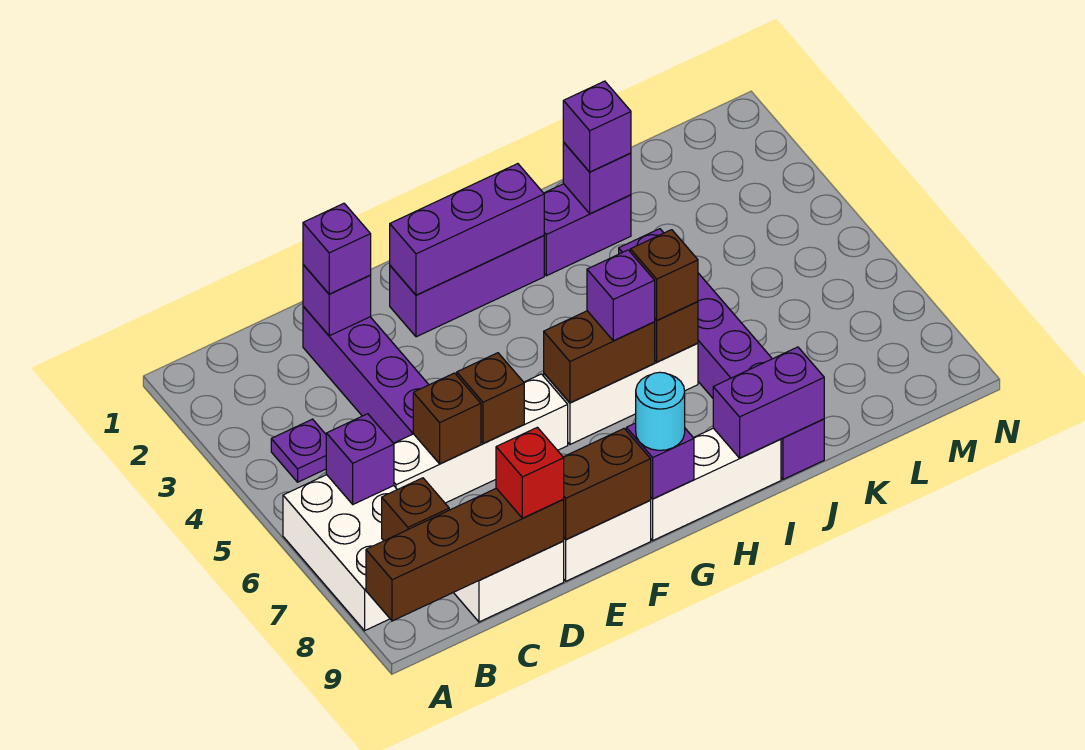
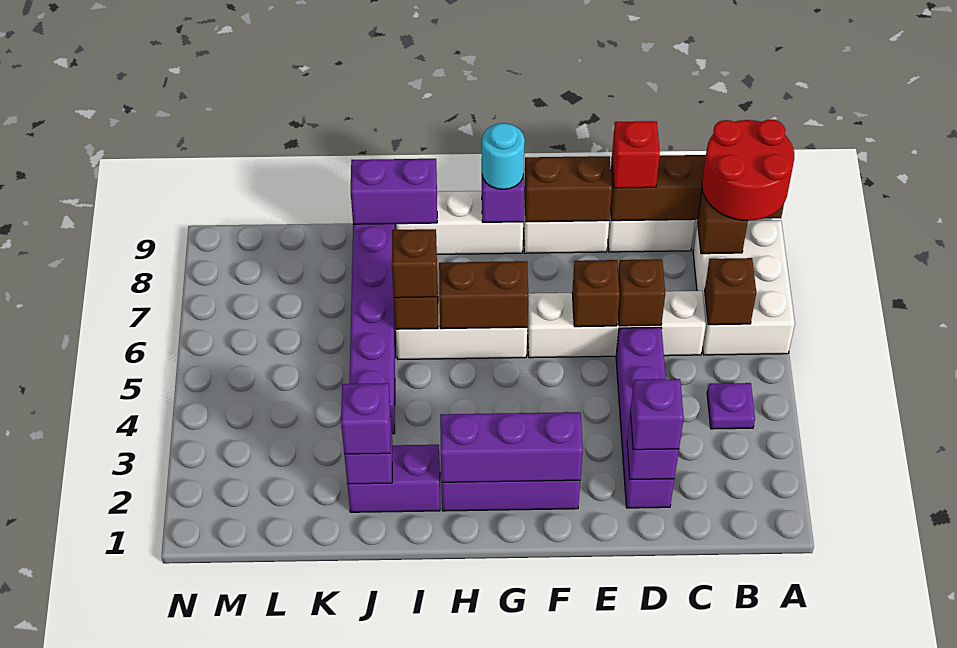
none -> red round brick A8:B9 level 3
purple brick B6 level 2 -> brown brick B6 level 2
purple brick H6 level 3 -> none

